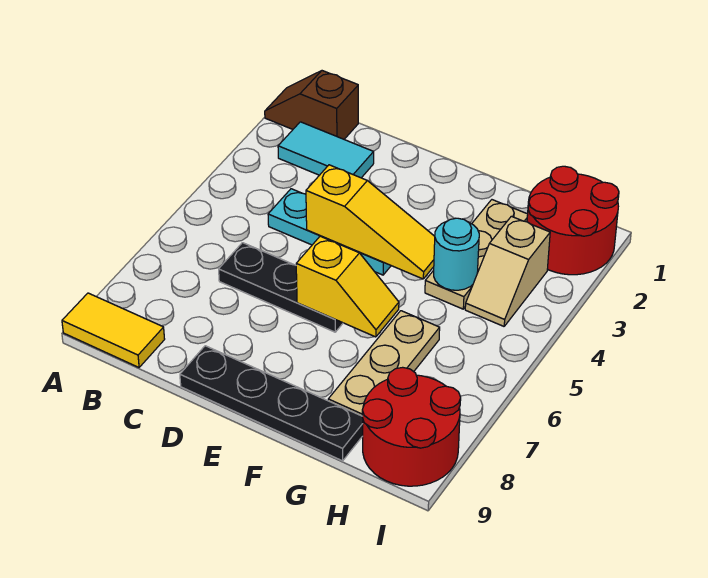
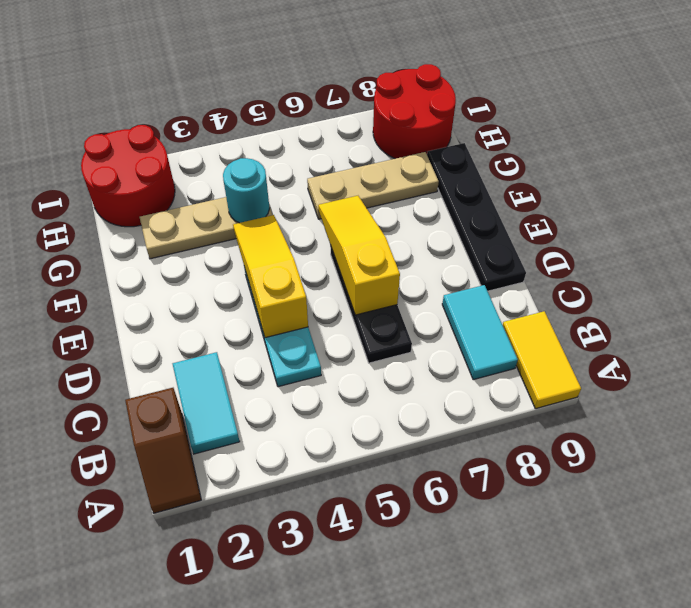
none -> cyan tile B8:C8 level 1
yellow slope E6:F6 level 2 top E -> yellow slope D6:F6 level 2 top D
tan slope H3:H4 level 1 top 3 -> none

